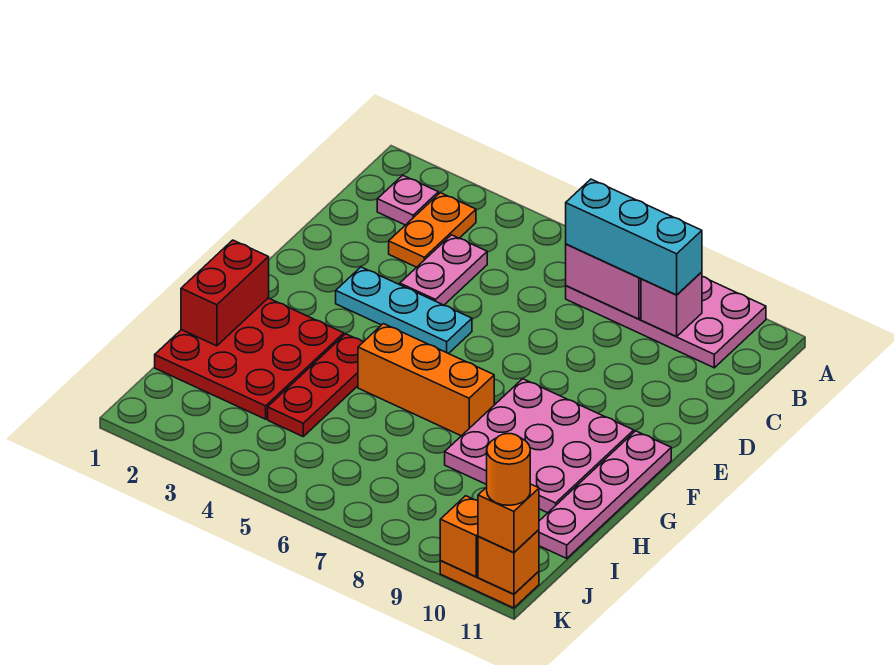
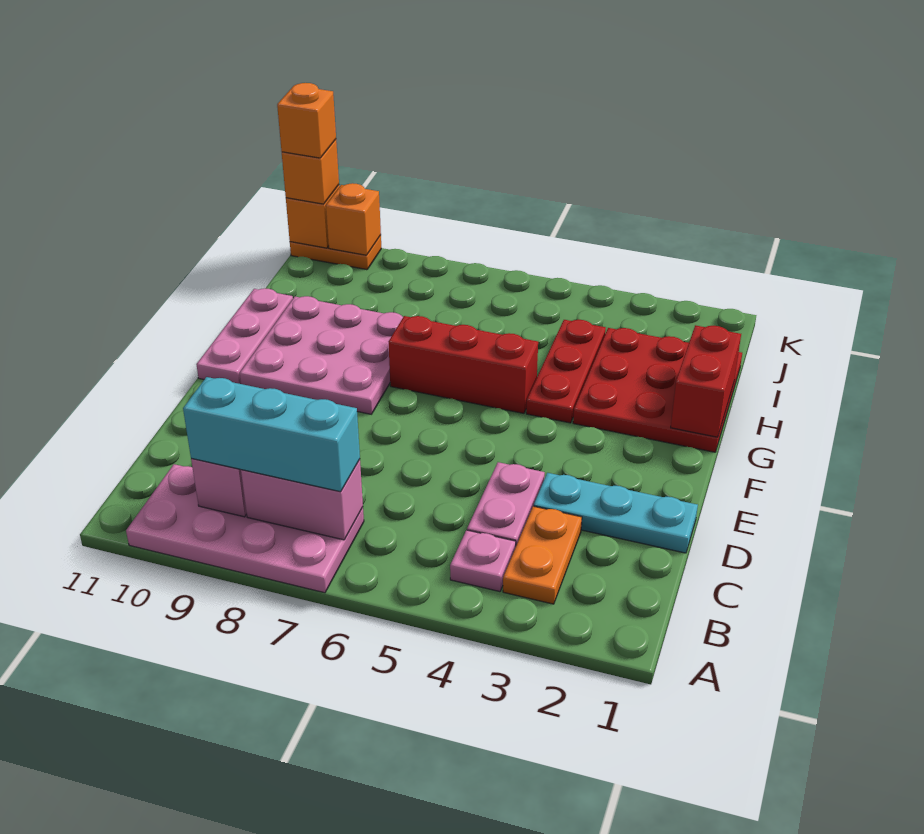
pink plate B2 level 1 -> pink plate B4 level 1
cyan plate E3:E5 level 1 -> cyan plate D1:D3 level 1
pink plate F11:I11 level 1 -> pink plate F11:H11 level 1
orange brick G5:G7 level 1 -> red brick G5:G7 level 1
orange round brick K11 level 4 -> orange brick K11 level 4

